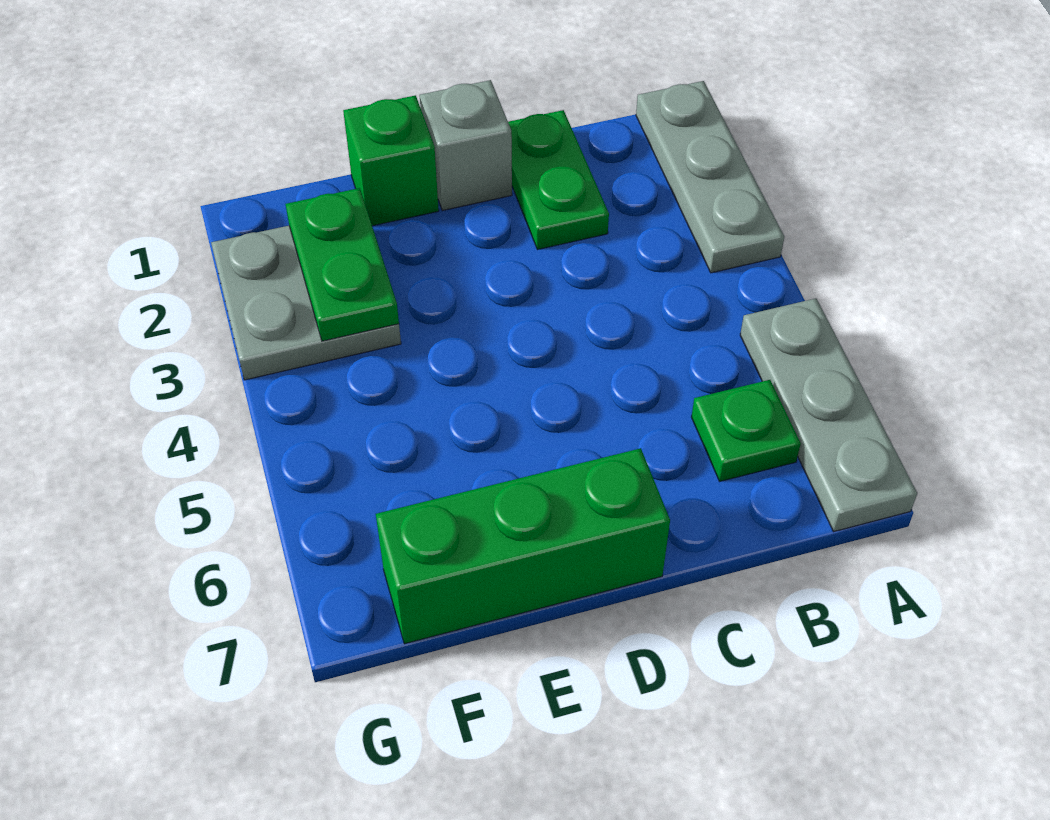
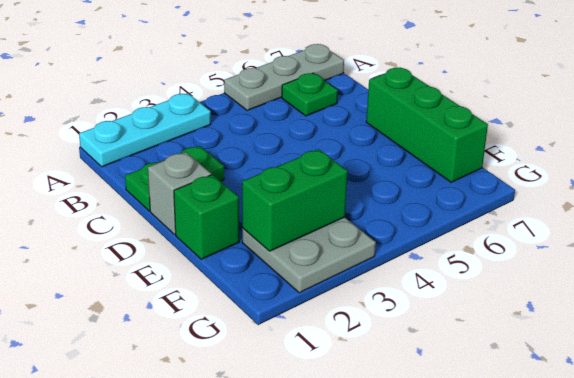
grey plate A1:A3 level 1 -> cyan plate A1:A3 level 1
green plate F2:F3 level 2 -> green brick F2:F3 level 2

